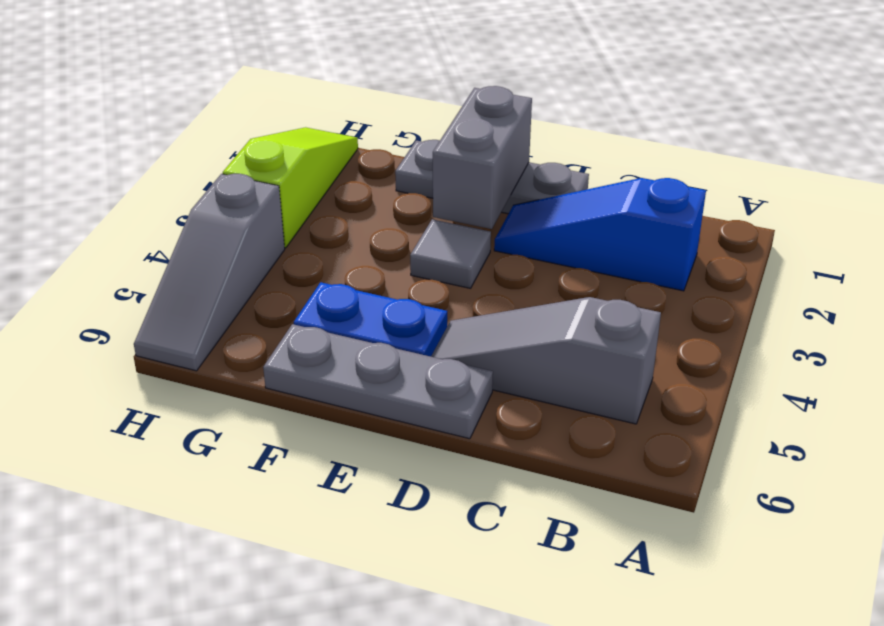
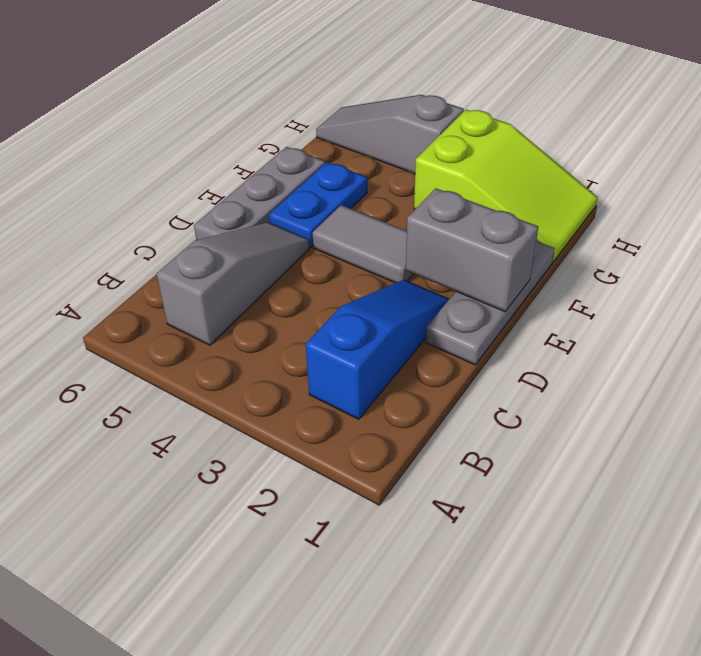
grey tile E3 level 1 -> grey tile E3:E4 level 1
lime slope H1:H3 level 1 top 3 -> lime slope G1:H3 level 1 top 3

